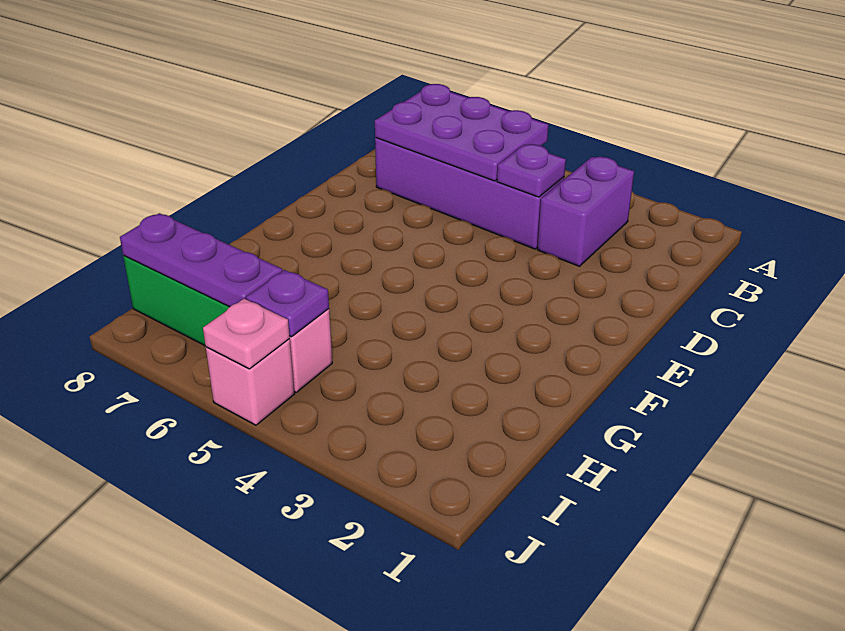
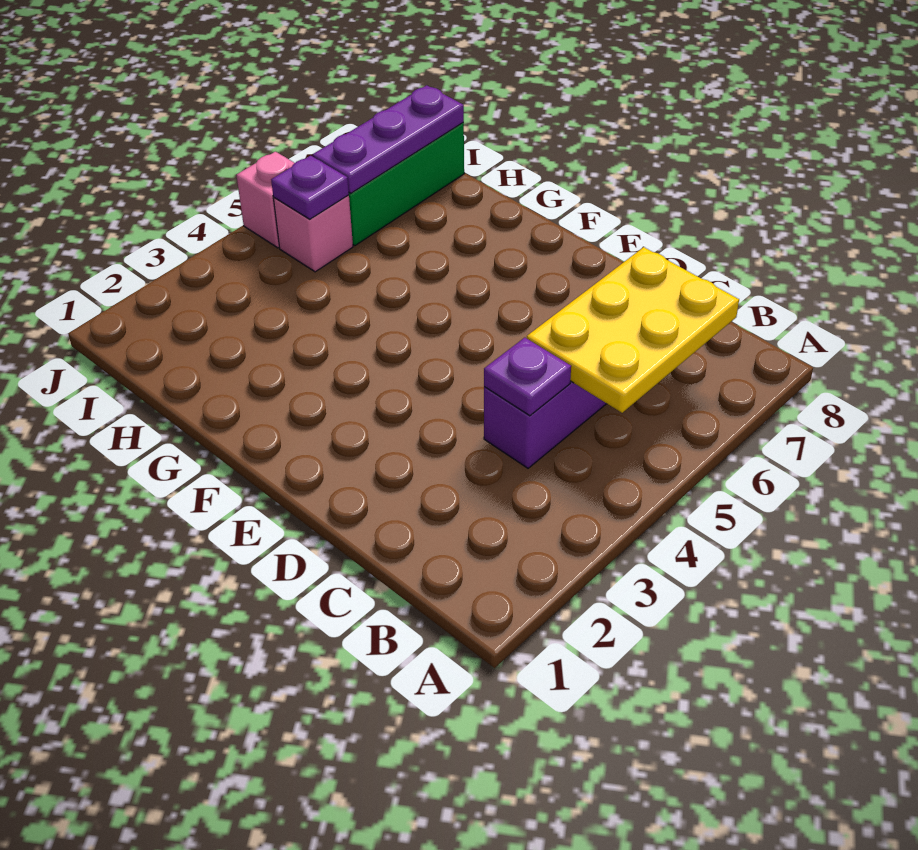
purple brick B3:C3 level 1 -> none
purple plate B5:C7 level 2 -> yellow plate B5:C7 level 2
pink plate J5 level 2 -> none

